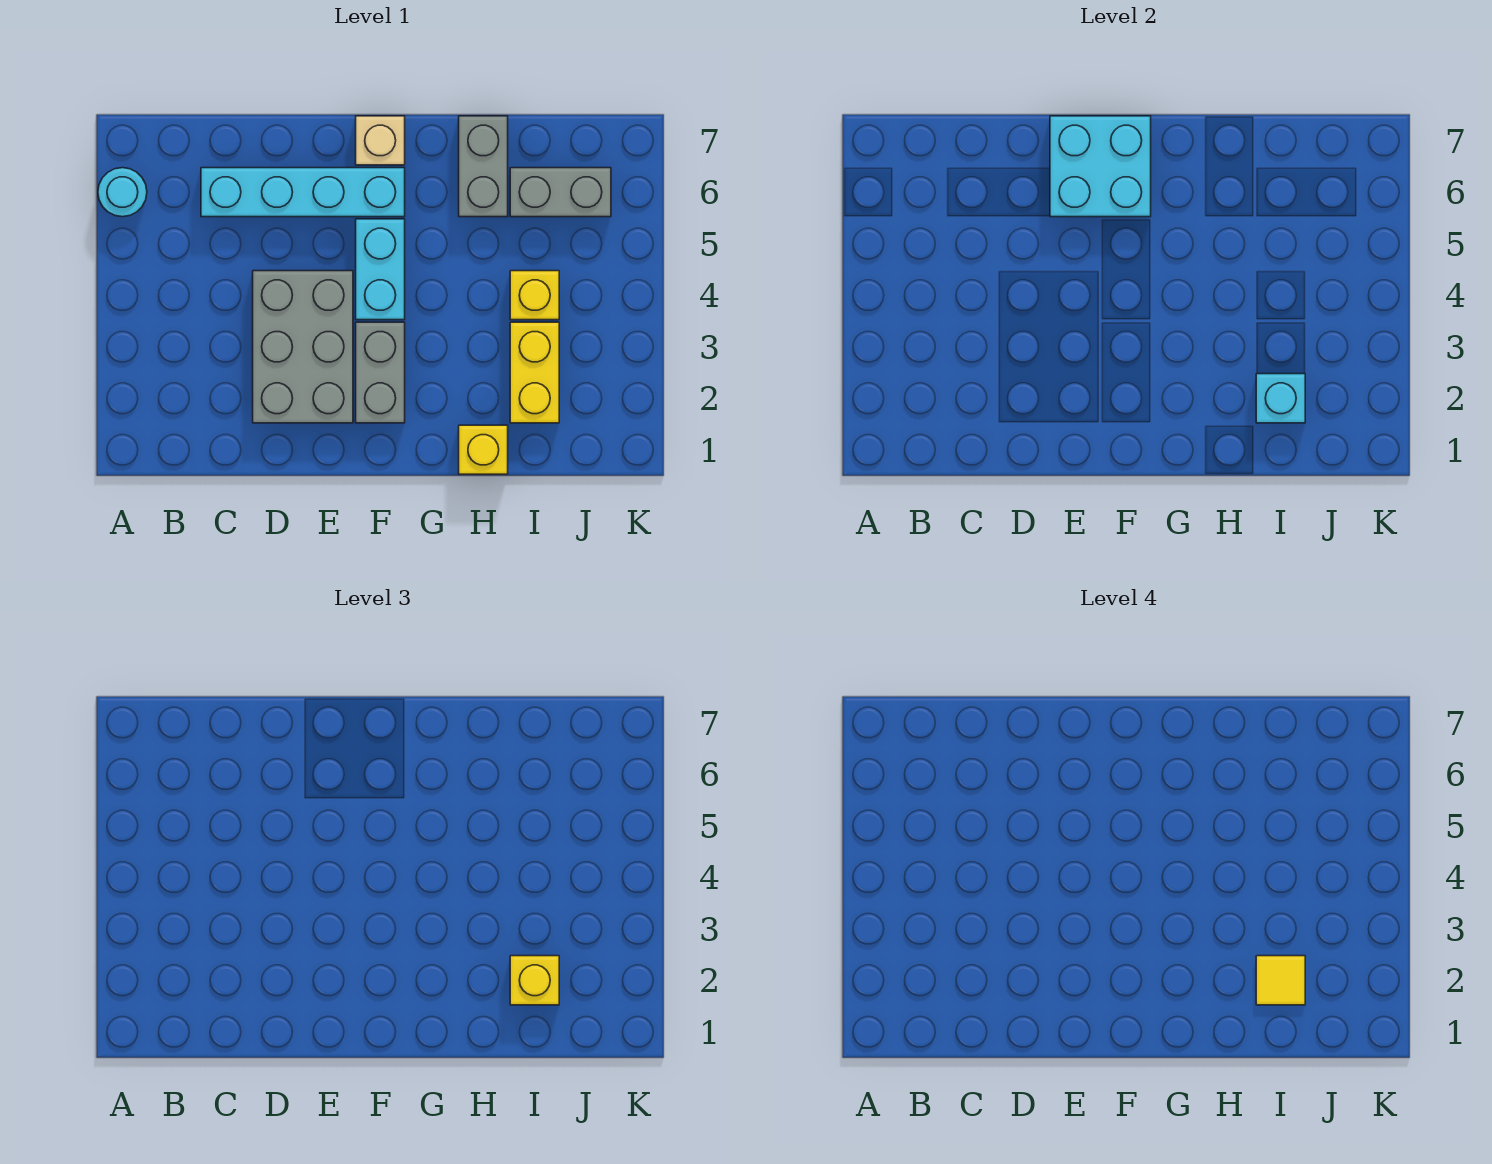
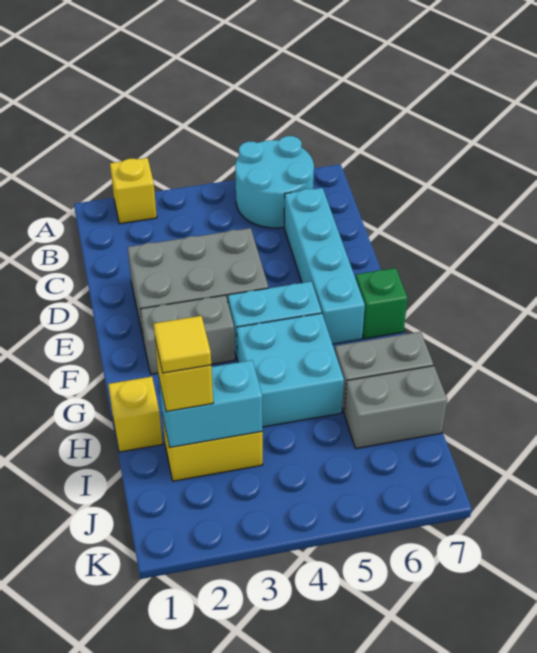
cyan round brick A6 level 1 -> cyan round brick A5:B6 level 1
cyan brick E6:F7 level 2 -> cyan brick G4:H5 level 1
tan brick F7 level 1 -> green brick F7 level 1
cyan brick I2 level 2 -> cyan brick I2:I3 level 2
yellow brick I4 level 1 -> yellow brick A2 level 1
grey brick I6:J6 level 1 -> grey brick I6:I7 level 1

